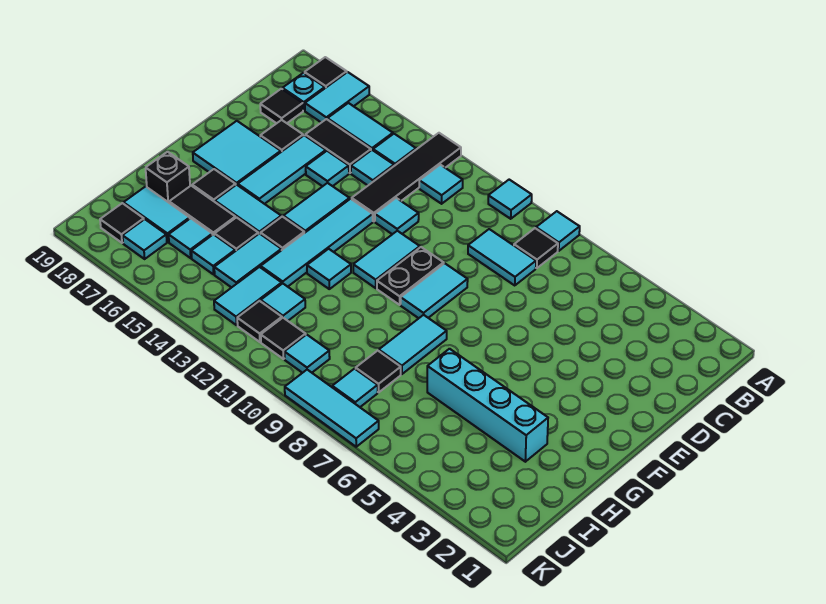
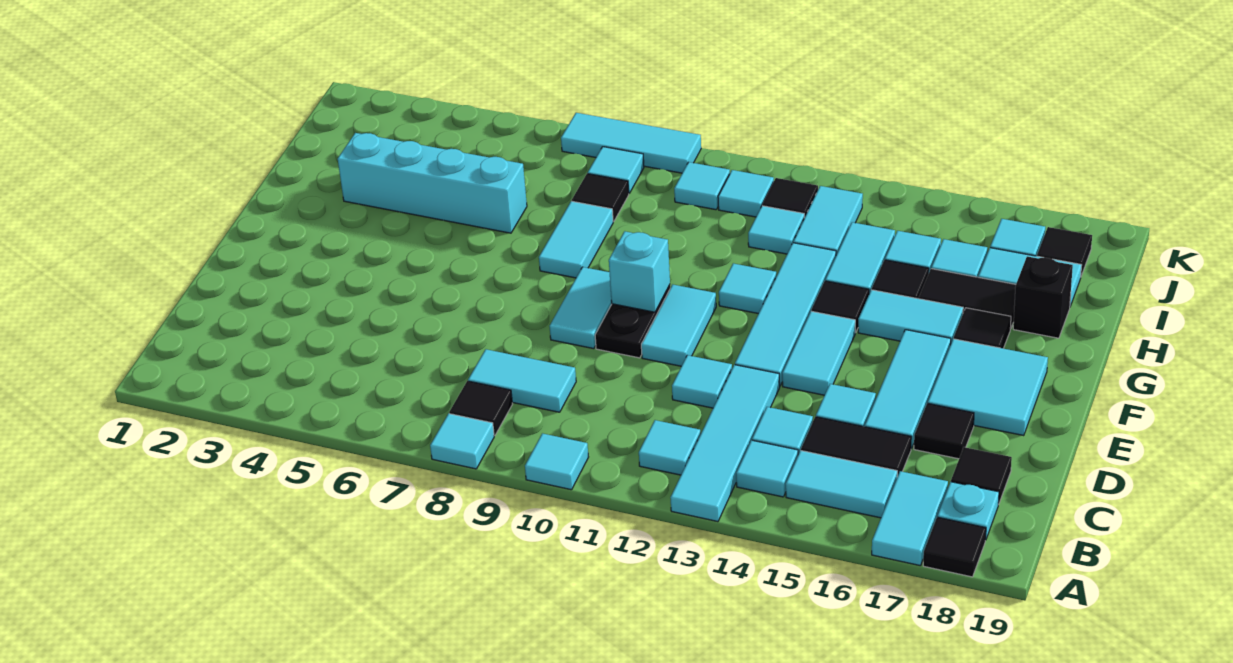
black tile A13:D13 level 1 -> cyan tile A13:D13 level 1
none -> cyan brick F10 level 2
black tile J11 level 1 -> cyan tile J11 level 1

